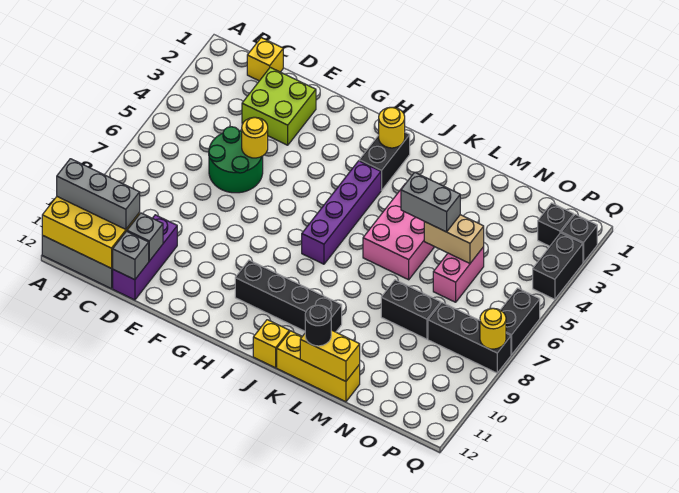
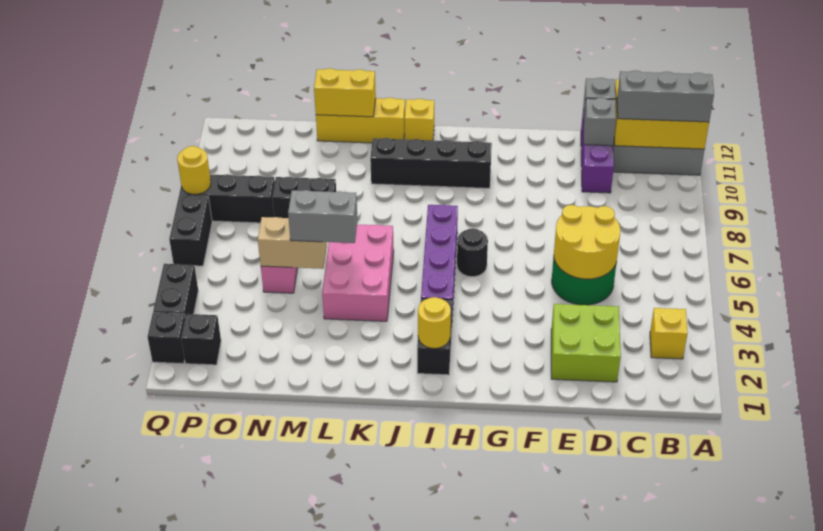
yellow brick C1 level 1 -> yellow brick B3 level 1
yellow round brick E5 level 2 -> yellow round brick D5:E6 level 2
black round brick L12 level 3 -> black round brick H6 level 1

